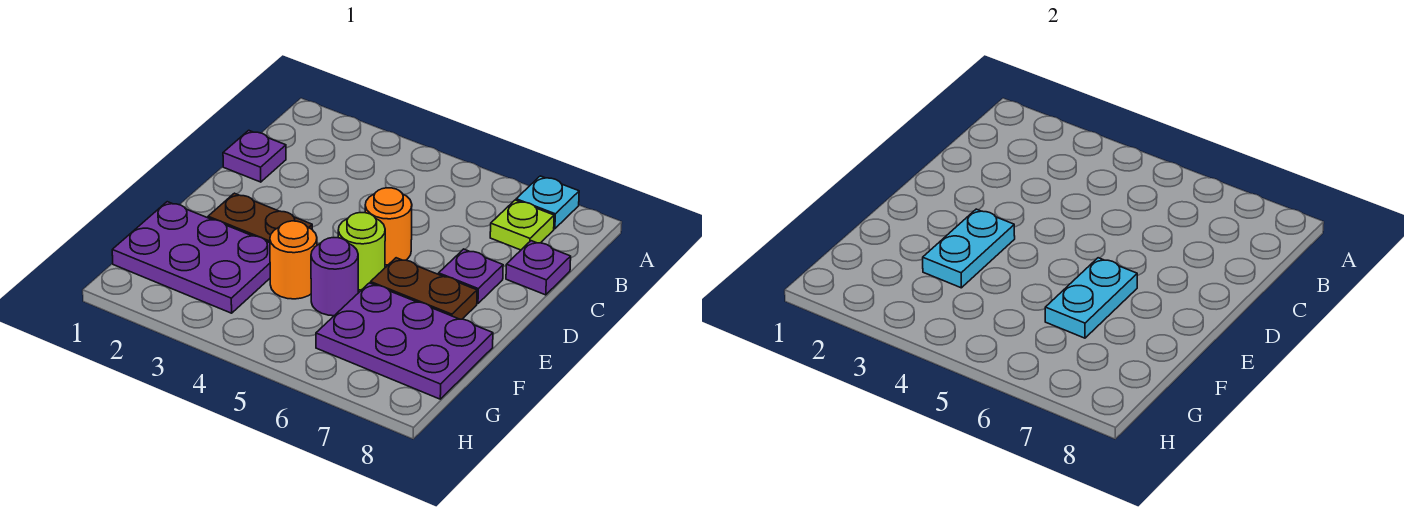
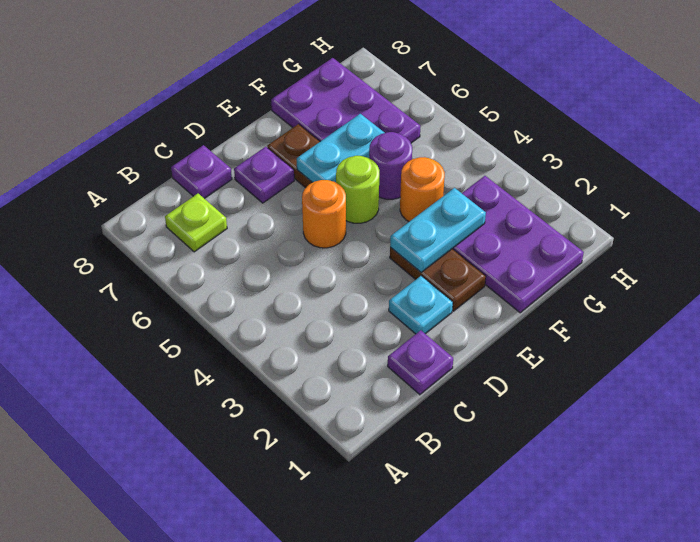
cyan plate A7 level 1 -> cyan plate D2 level 1

